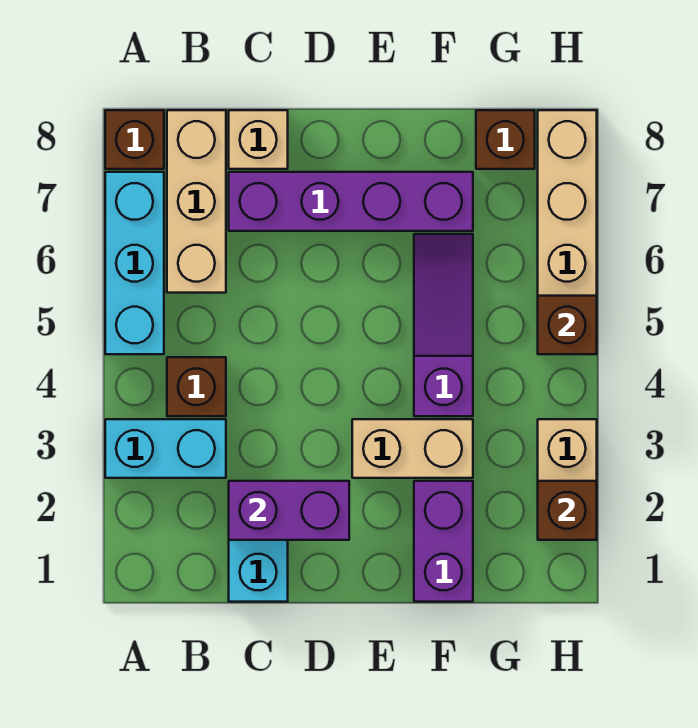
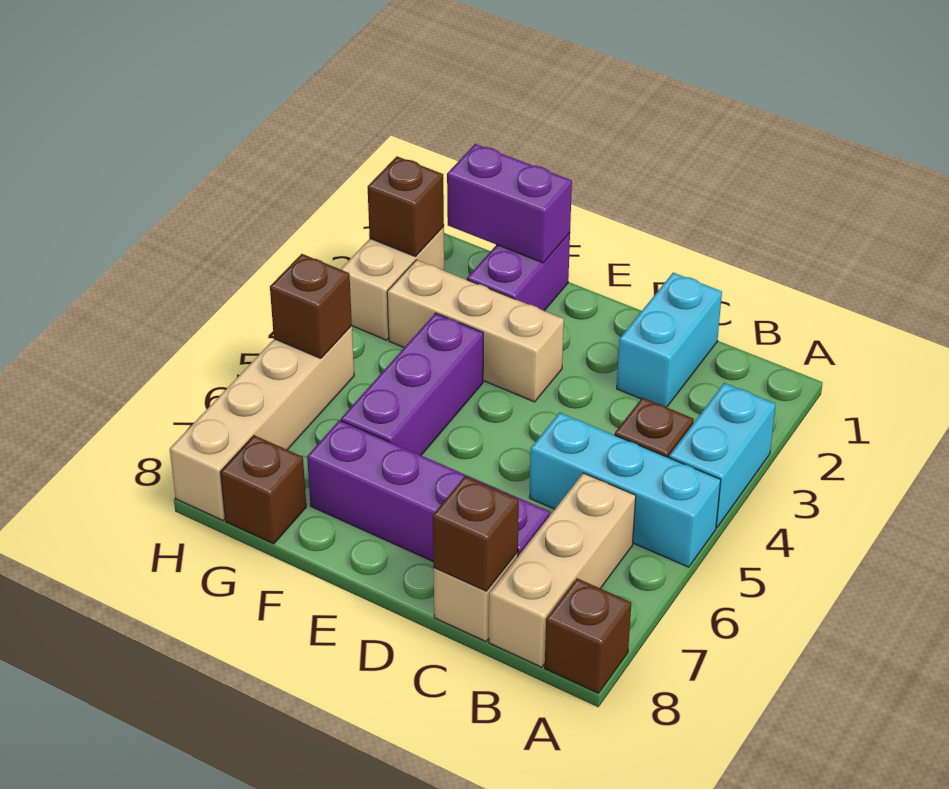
cyan brick A3:B3 level 1 -> cyan brick A3:A4 level 1
cyan brick A5:A7 level 1 -> cyan brick A5:C5 level 1
purple brick C2:D2 level 2 -> purple brick F1:G1 level 2
none -> brown brick C8 level 2
tan brick E3:F3 level 1 -> tan brick E3:G3 level 1
purple slope F4:F6 level 1 top 4 -> purple brick F4:F6 level 1

